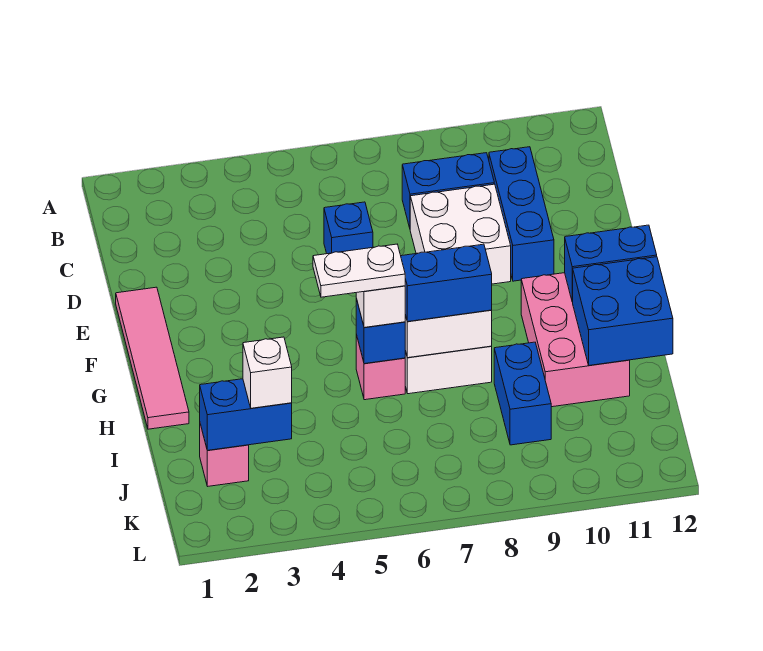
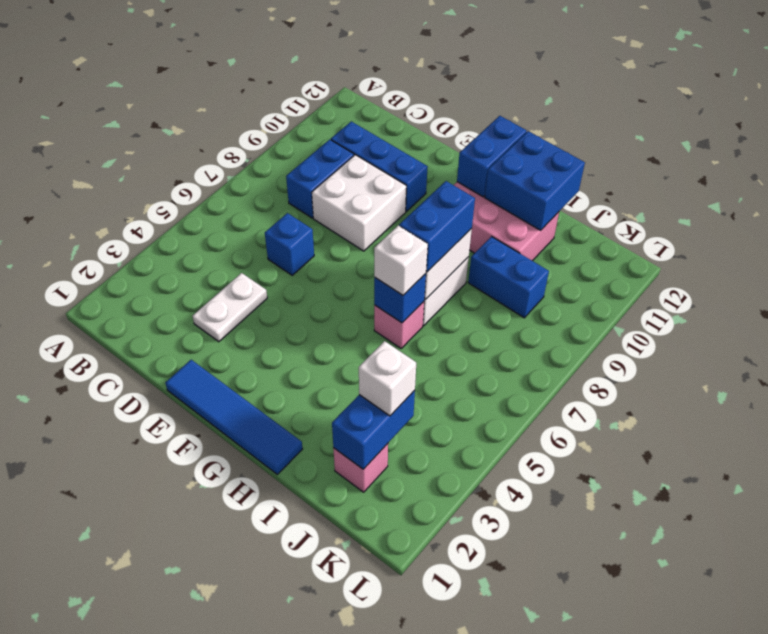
pink tile E1:H1 level 1 -> blue tile E1:H1 level 1
white plate H5:H6 level 4 -> white plate D3:D4 level 1

